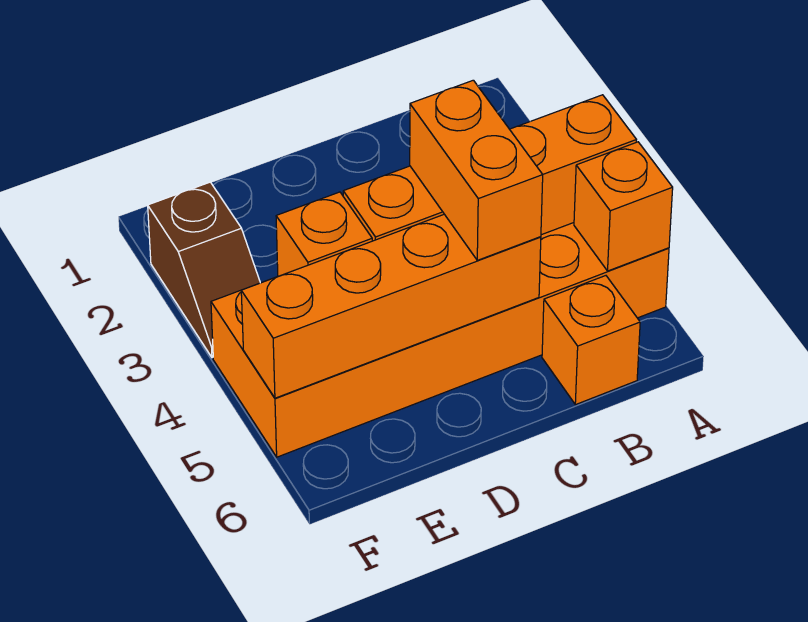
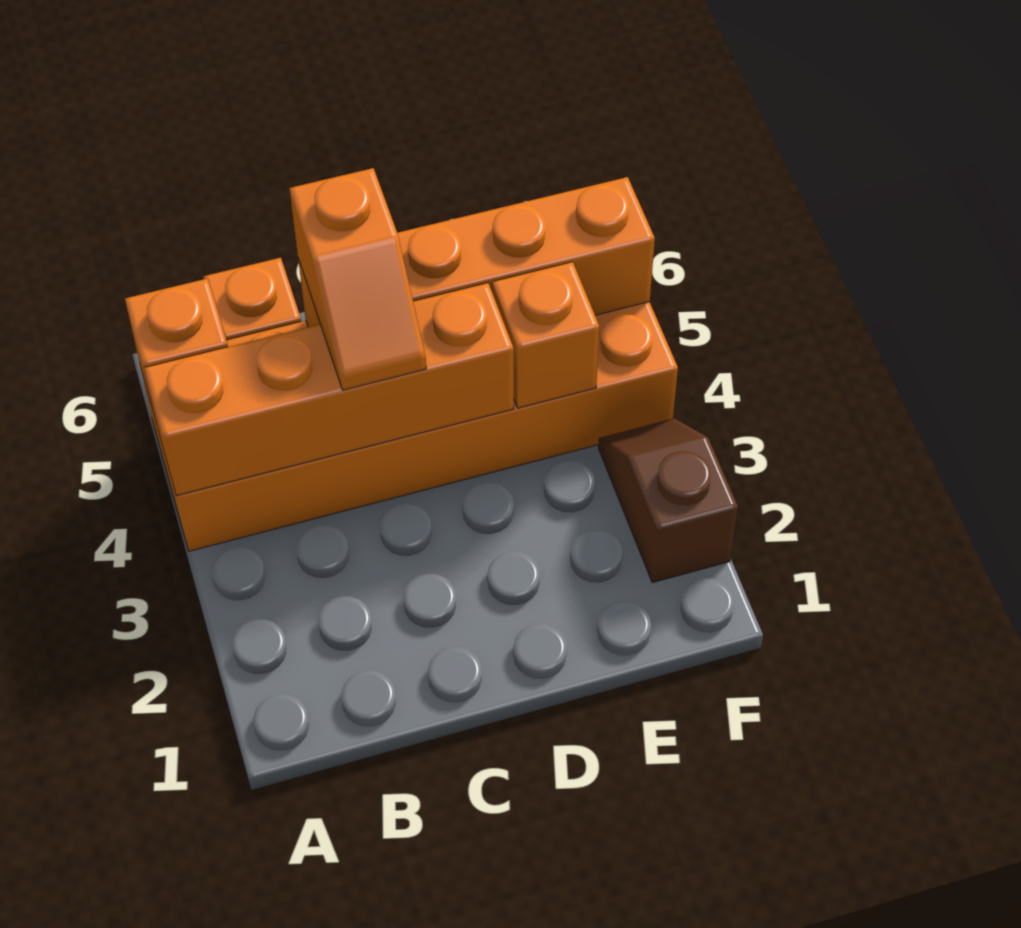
orange brick C4:C5 level 3 -> orange slope C4:C5 level 3 top 5

